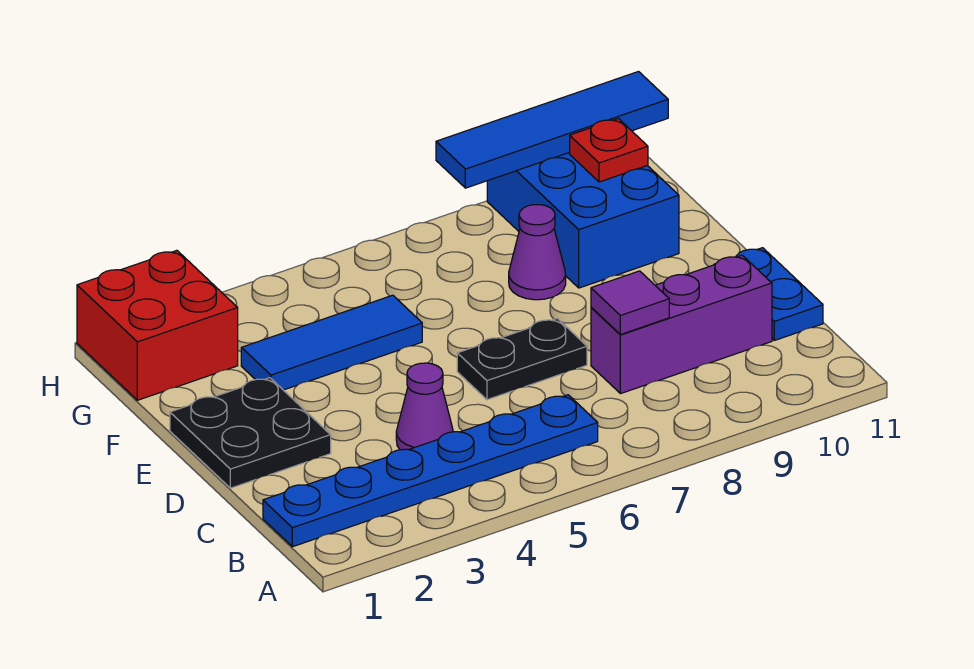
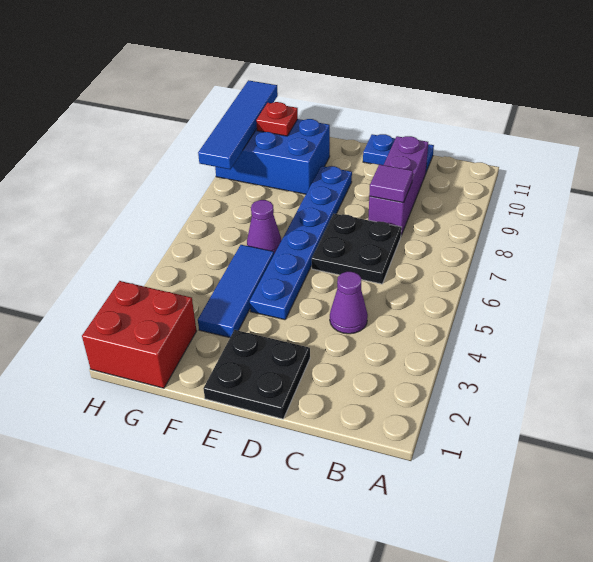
blue plate B1:B6 level 1 -> blue plate E4:E9 level 1
black plate D6:D7 level 1 -> black plate C6:D7 level 1
purple cone F8 level 1 -> purple cone F6 level 1

